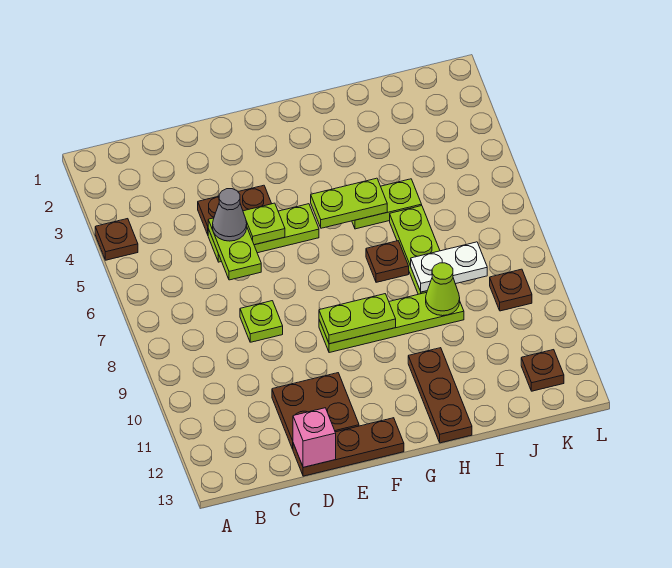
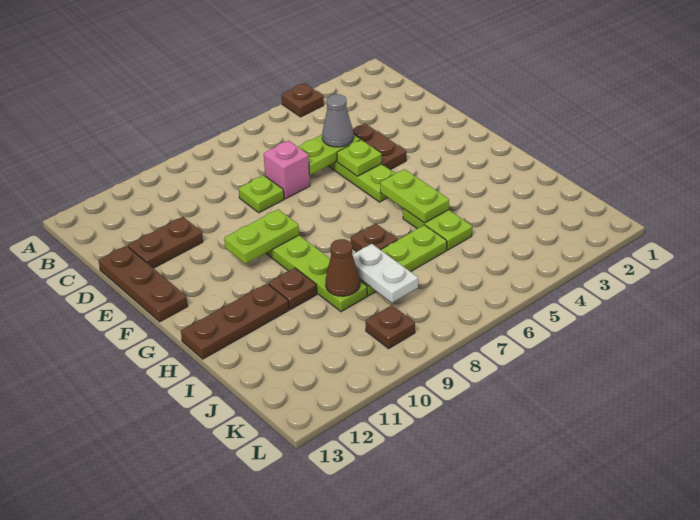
brown plate D11:E12 level 1 -> brown plate D11:D12 level 1
pink brick D13 level 2 -> pink brick D7 level 1
lime plate F9:G9 level 2 -> lime plate F9:F10 level 2
lime cone I9 level 2 -> brown cone I9 level 2
brown plate K12 level 1 -> brown plate H10 level 1

